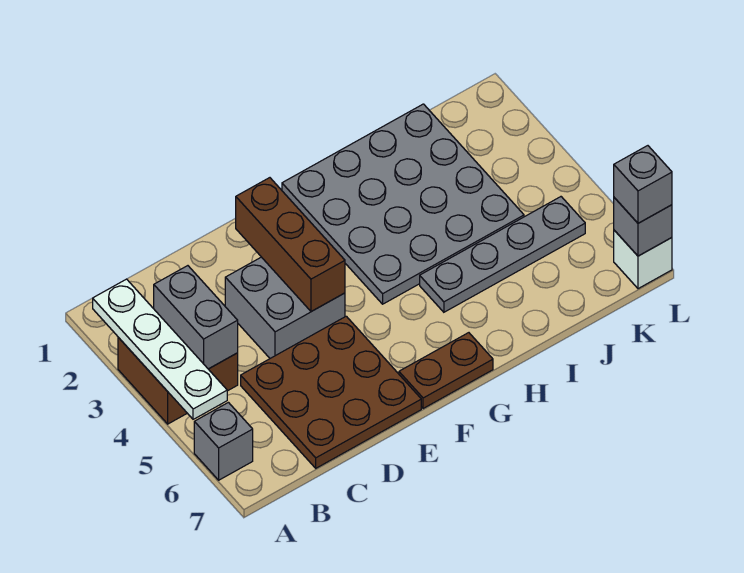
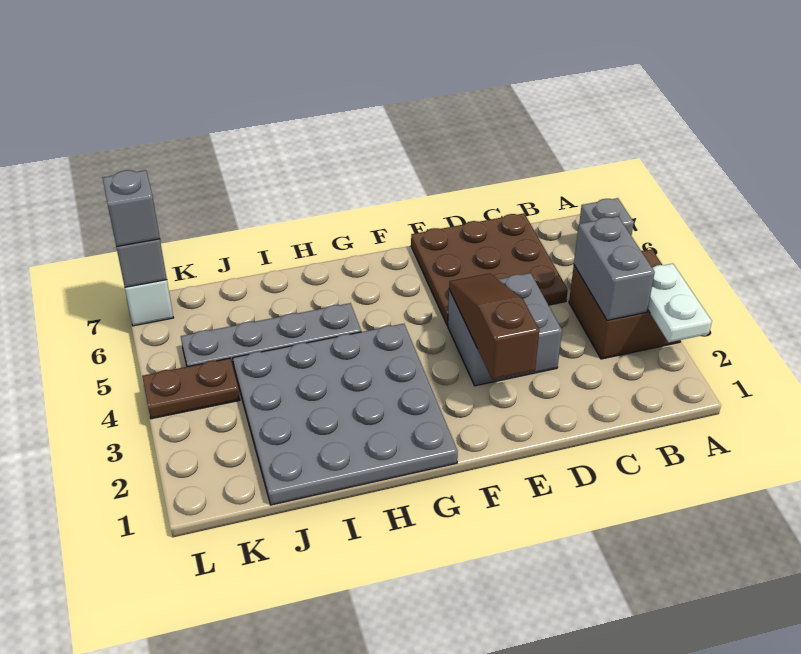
white plate A2:A5 level 2 -> white plate A2:A3 level 2
brown brick E2:E4 level 2 -> brown slope E2:E4 level 2 top 2
brown plate F7:G7 level 1 -> brown plate K4:L4 level 1

